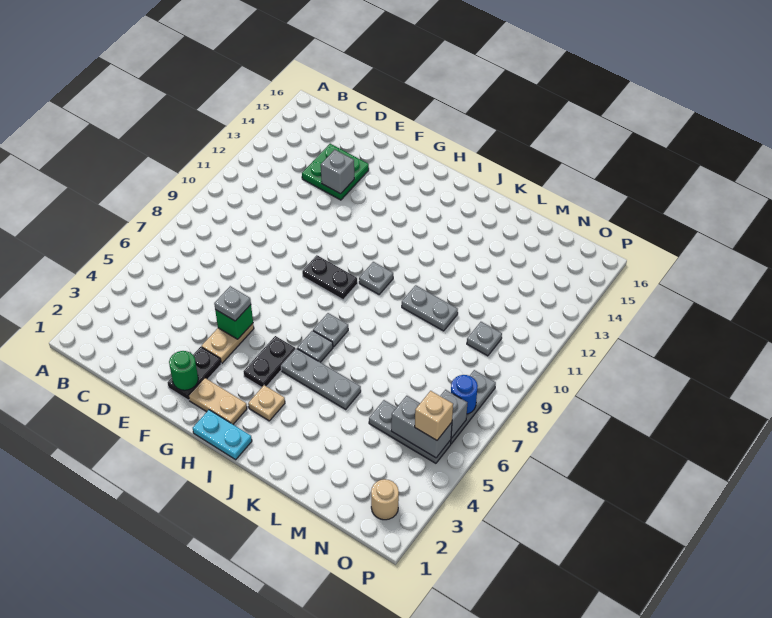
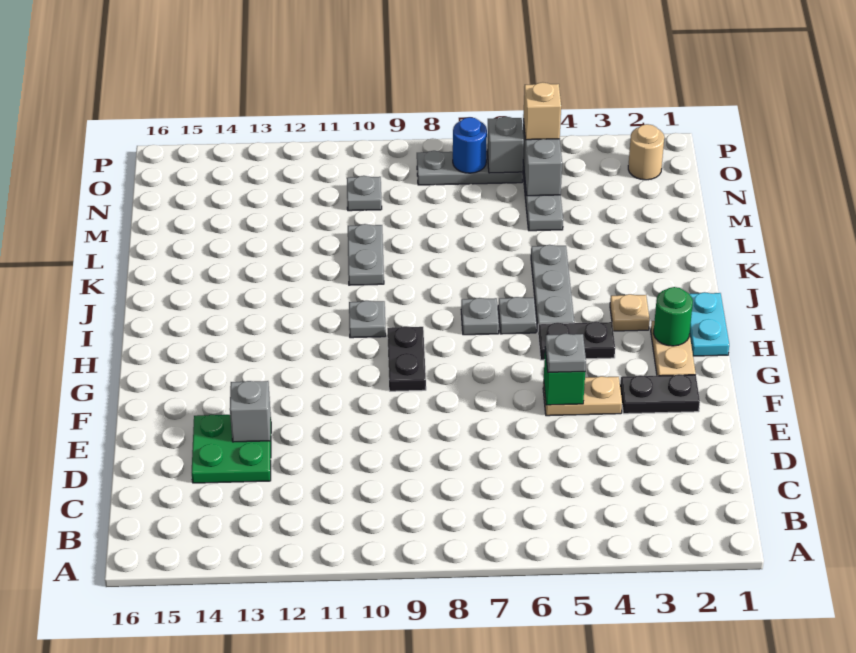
green round brick F2 level 2 -> green round brick H2 level 2

